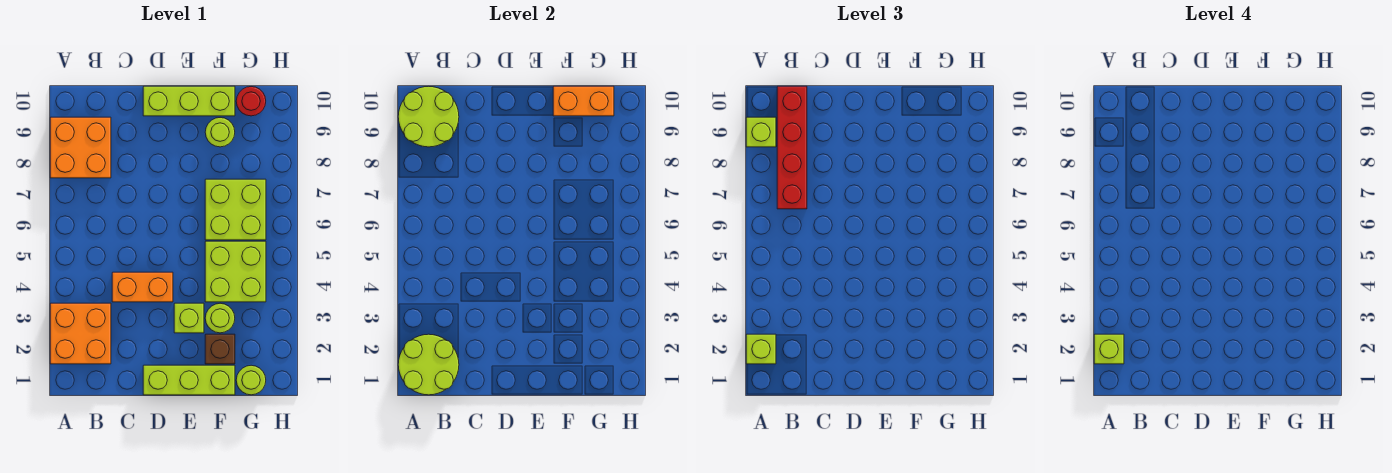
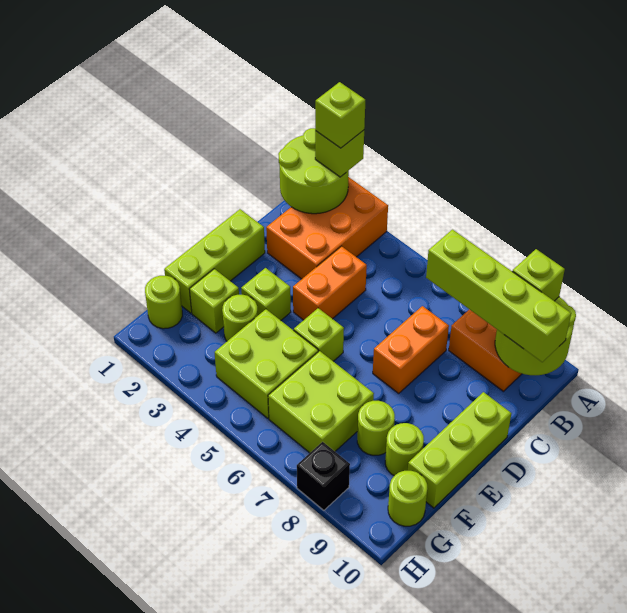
orange brick A2:B3 level 1 -> orange brick A2:C3 level 1
red brick B7:B10 level 3 -> lime brick B7:B10 level 3
none -> lime brick E5 level 1
brown brick F2 level 1 -> lime brick F2 level 1
none -> lime round brick F8 level 1
orange brick F10:G10 level 2 -> orange brick C7:D7 level 1
red round brick G10 level 1 -> lime round brick G10 level 1
none -> black brick H8 level 1

